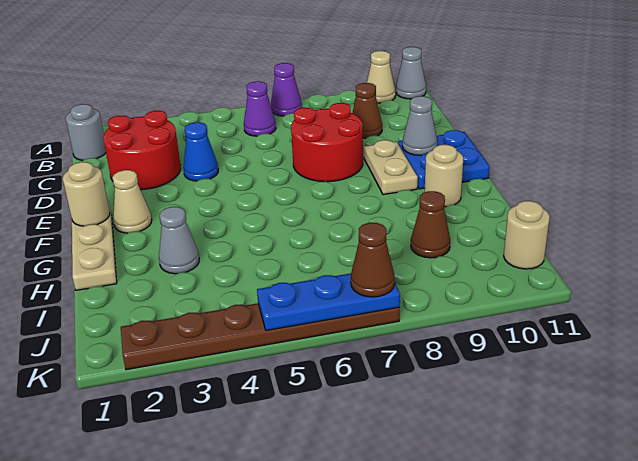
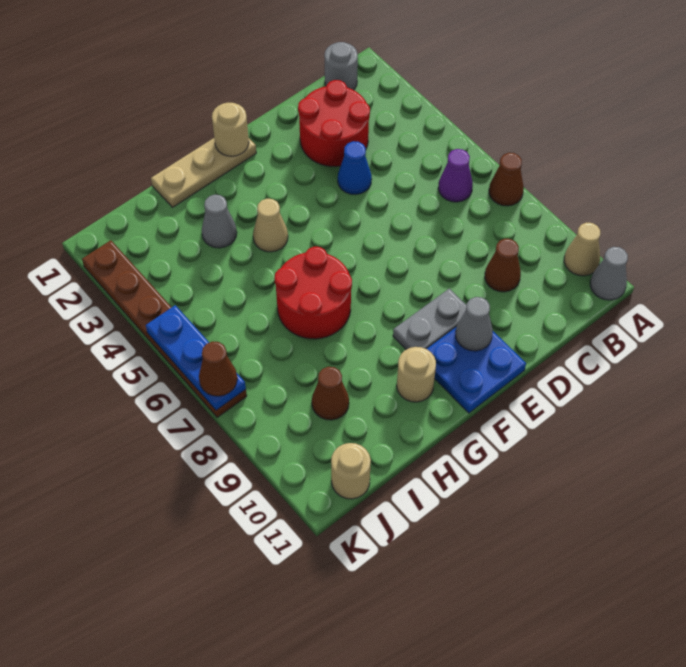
purple cone A7 level 1 -> brown cone A7 level 1
red round brick D7:E8 level 1 -> red round brick G6:H7 level 1
tan plate E9:F9 level 1 -> grey plate E9:F9 level 1
tan cone F2 level 1 -> tan cone G4 level 1

